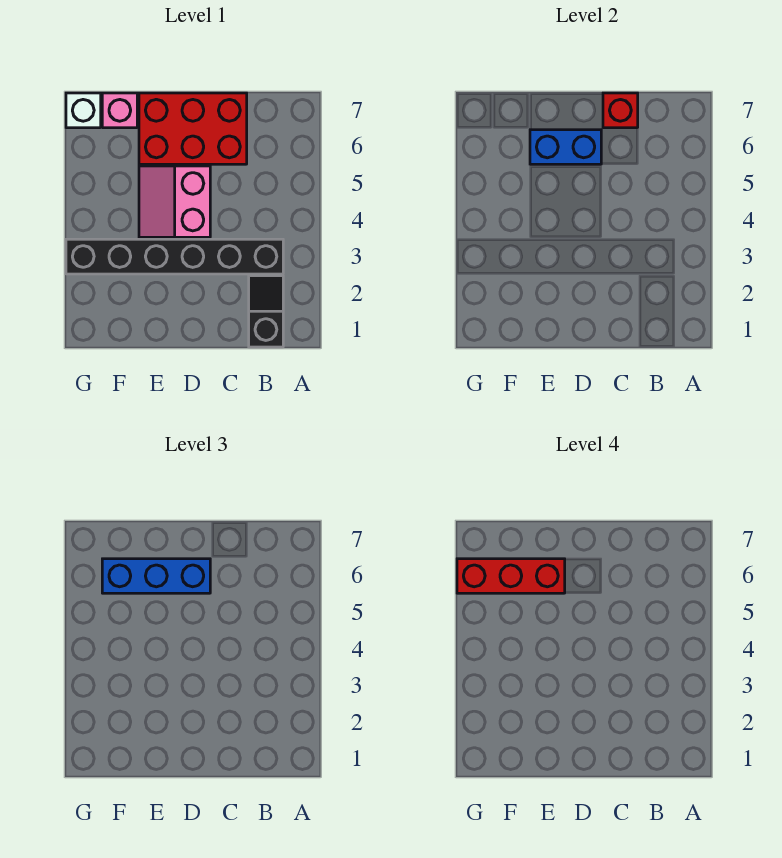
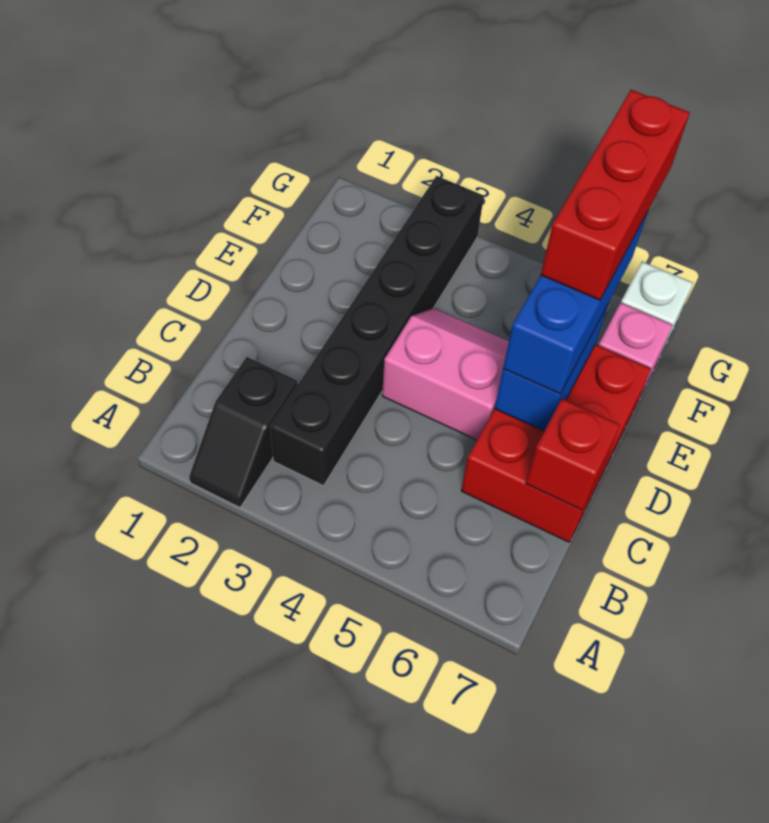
black slope B1:B2 level 1 top 1 -> black slope A2:B2 level 1 top B

